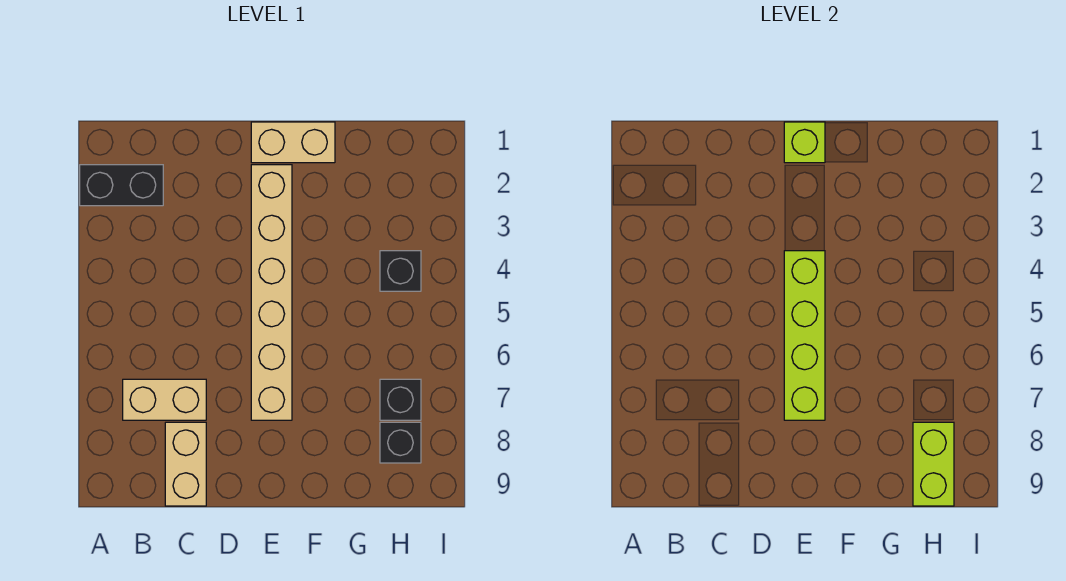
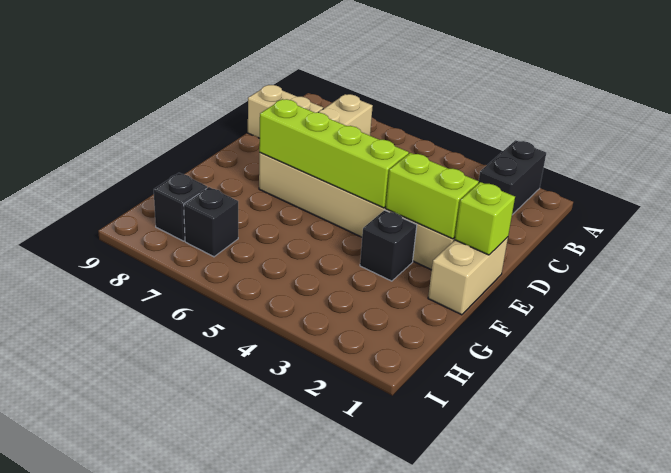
black brick H4 level 1 -> black brick F3 level 1
lime brick H8:H9 level 2 -> lime brick E2:E3 level 2

